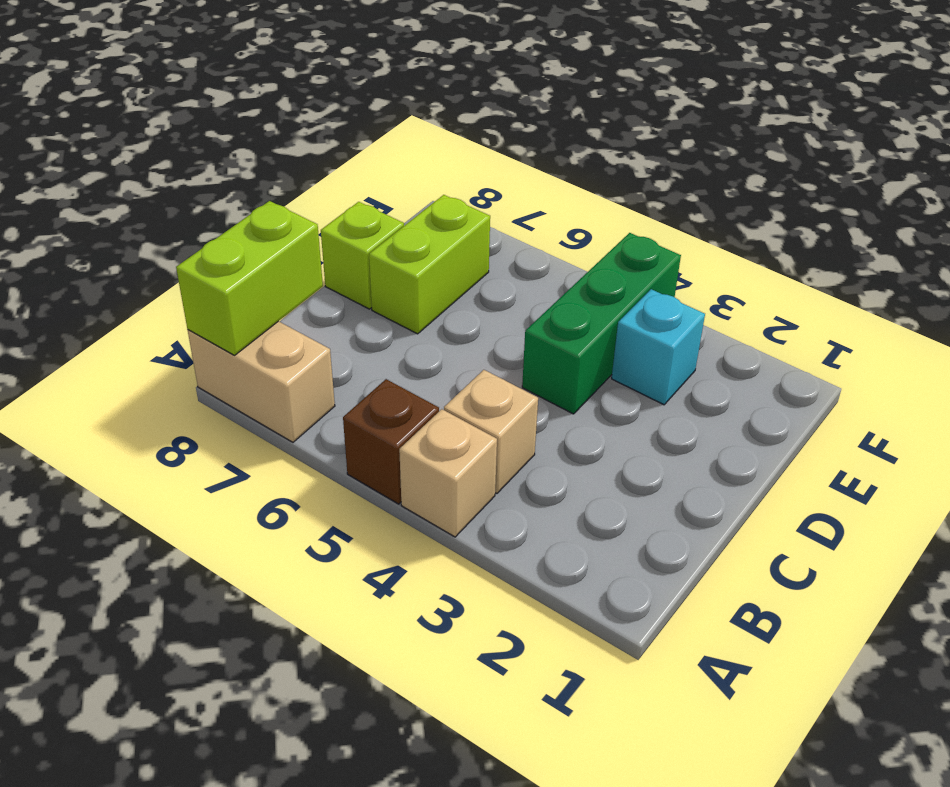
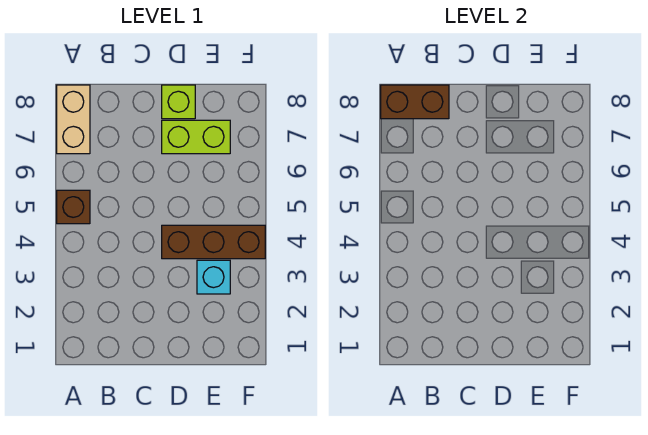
tan brick A4 level 1 -> none
lime brick A8:B8 level 2 -> brown brick A8:B8 level 2
tan brick B4 level 1 -> none
green brick D4:F4 level 1 -> brown brick D4:F4 level 1

